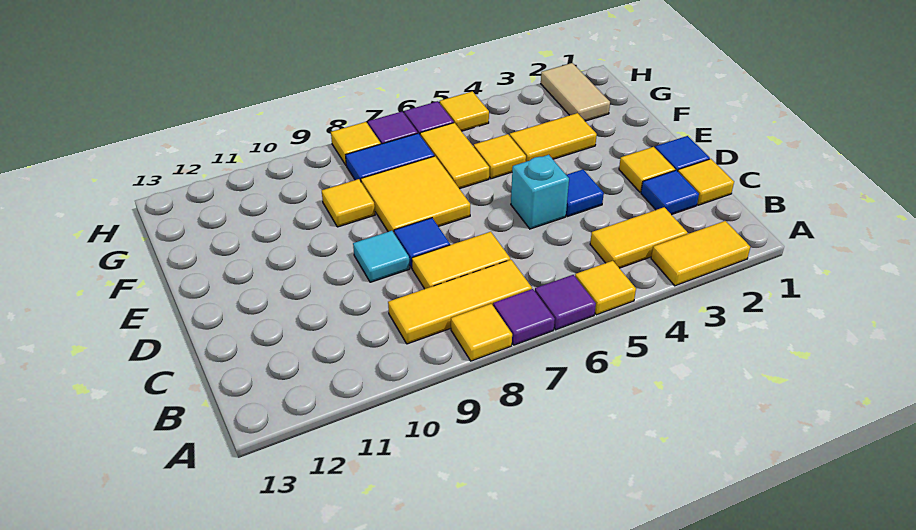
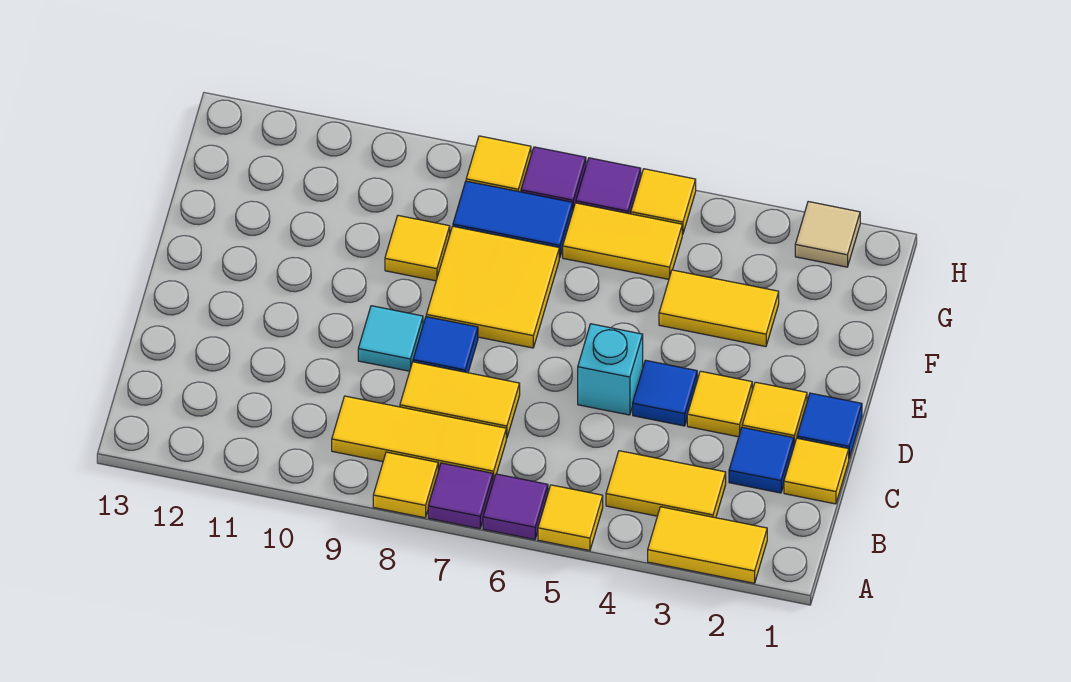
yellow tile F5 level 1 -> yellow tile D3 level 1
yellow tile F6:G6 level 1 -> yellow tile G5:G6 level 1
tan tile G2:H2 level 1 -> tan tile H2 level 1

